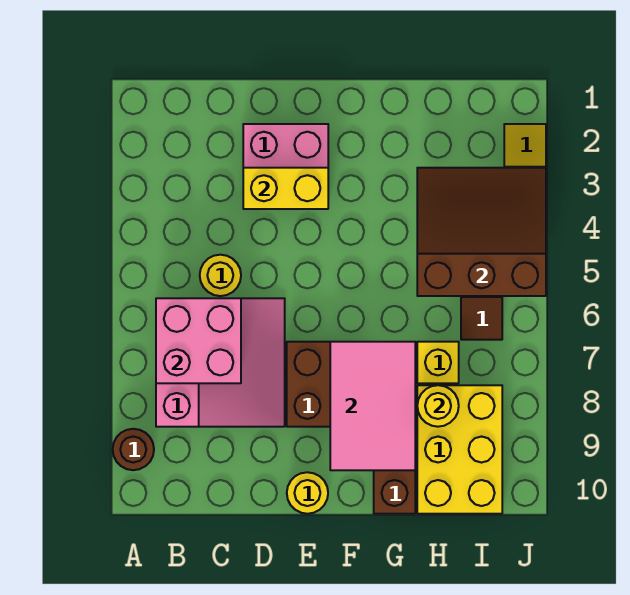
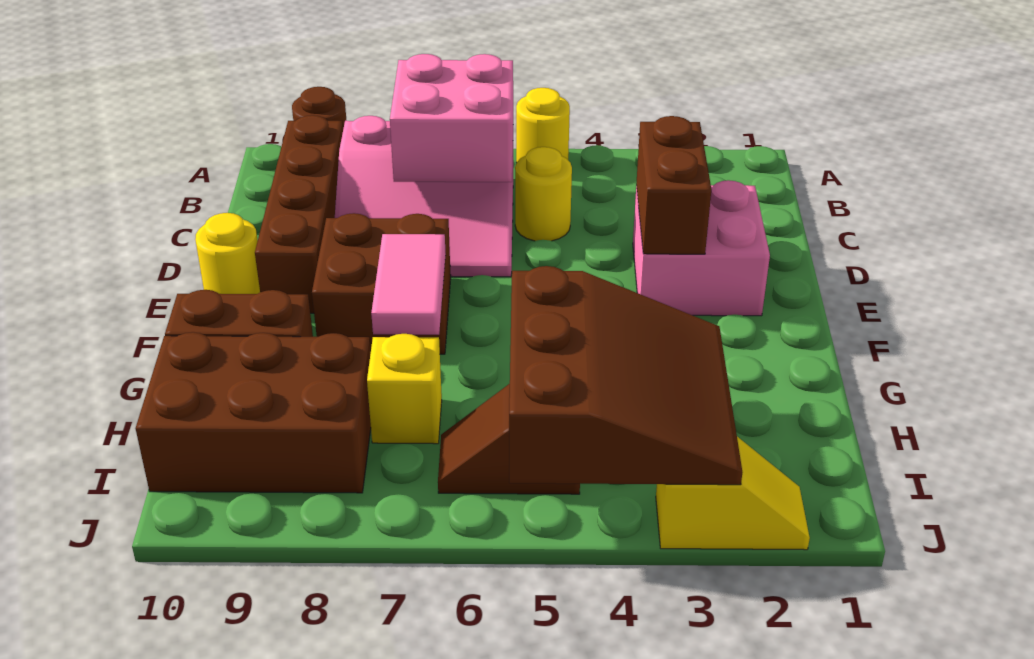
none -> brown brick B9:E9 level 1
yellow brick D3:E3 level 2 -> brown brick D3:E3 level 2
pink tile F7:G9 level 2 -> pink tile F7:G7 level 2
yellow brick H8:I10 level 1 -> brown brick H8:I10 level 1
yellow round brick H8 level 2 -> yellow round brick A5 level 1

